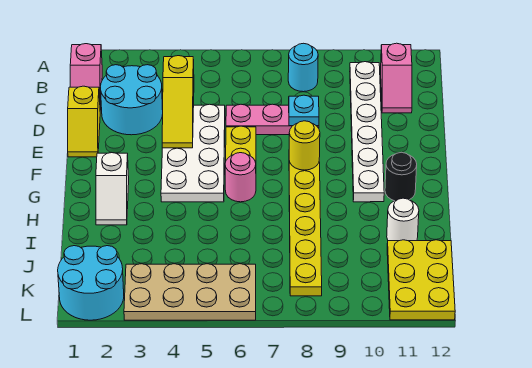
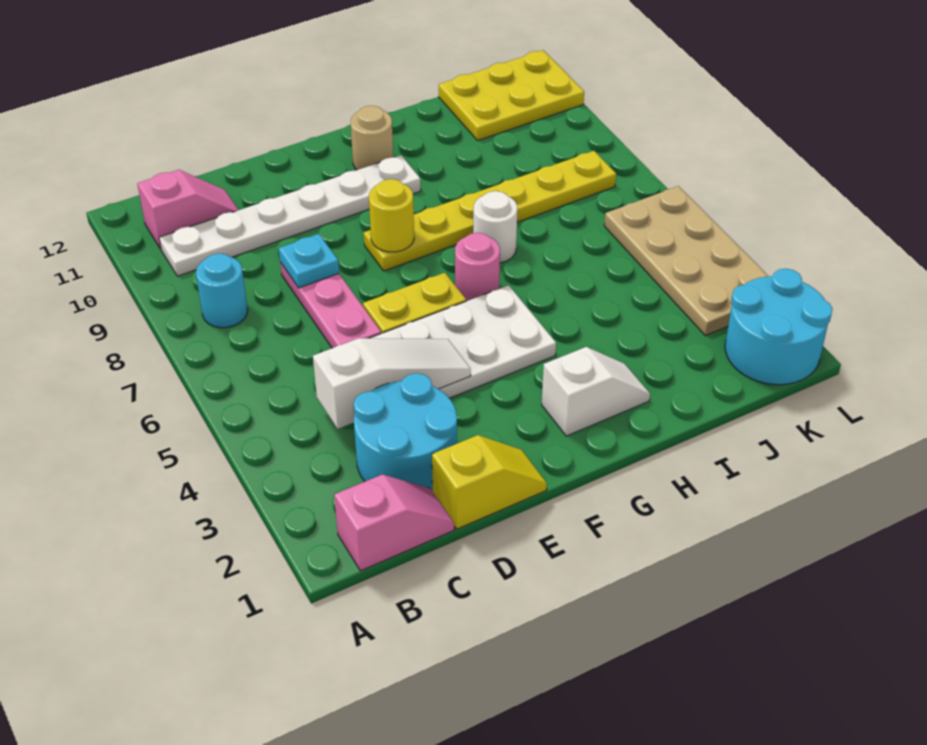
yellow slope C4:E4 level 2 top C -> white slope C4:E4 level 2 top C
black round brick G11 level 1 -> tan round brick G11 level 1
white round brick I11 level 1 -> white round brick H7 level 1

